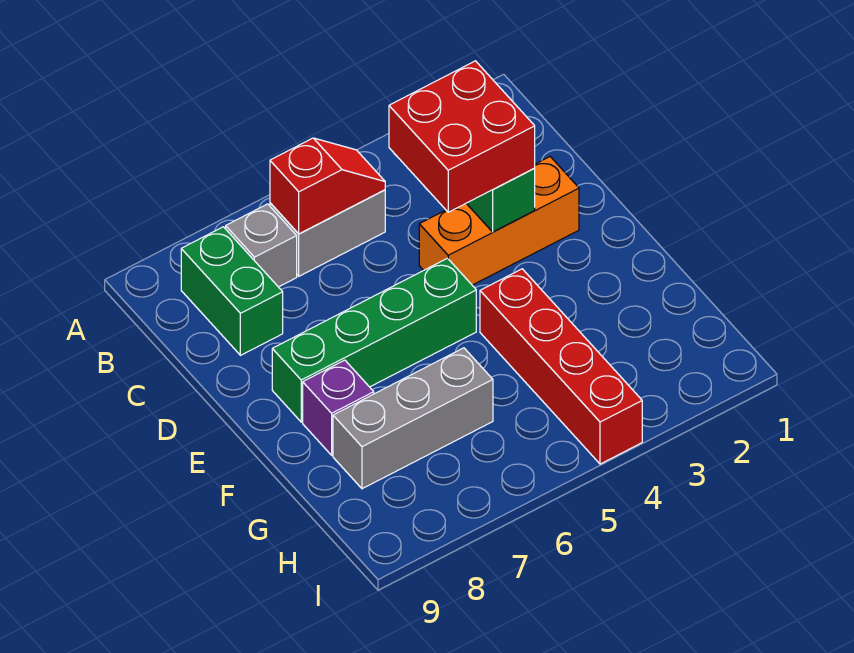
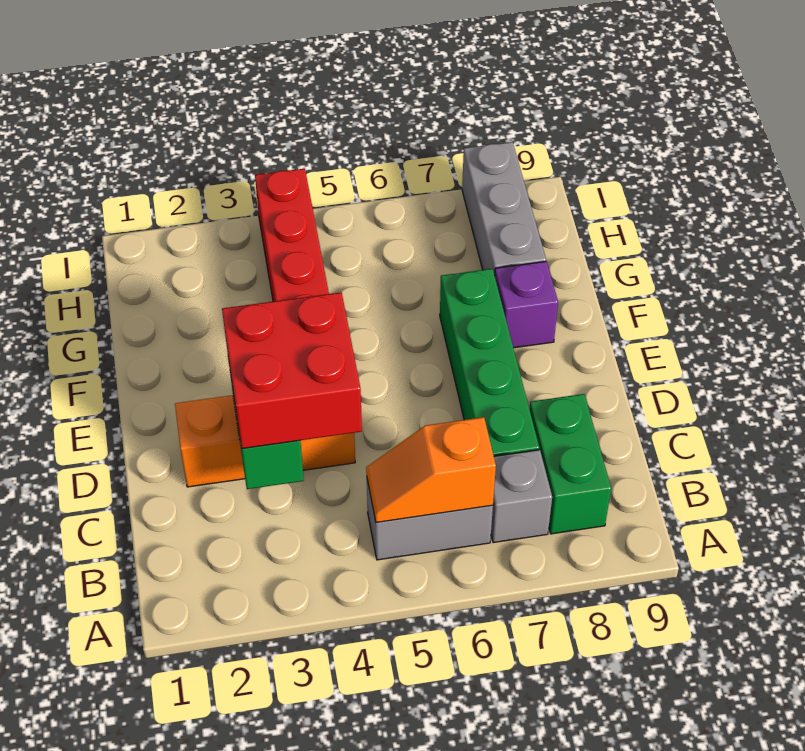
red slope B5:B6 level 2 top 6 -> orange slope B5:B6 level 2 top 6
green brick E5:E8 level 1 -> green brick C7:F7 level 1
grey brick G6:G8 level 1 -> grey brick G8:I8 level 1

